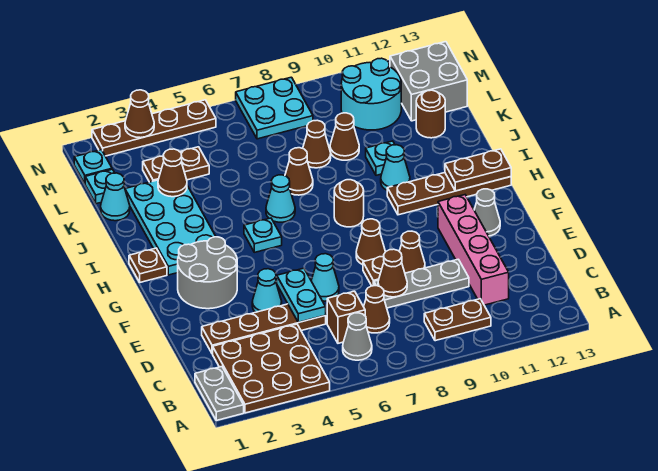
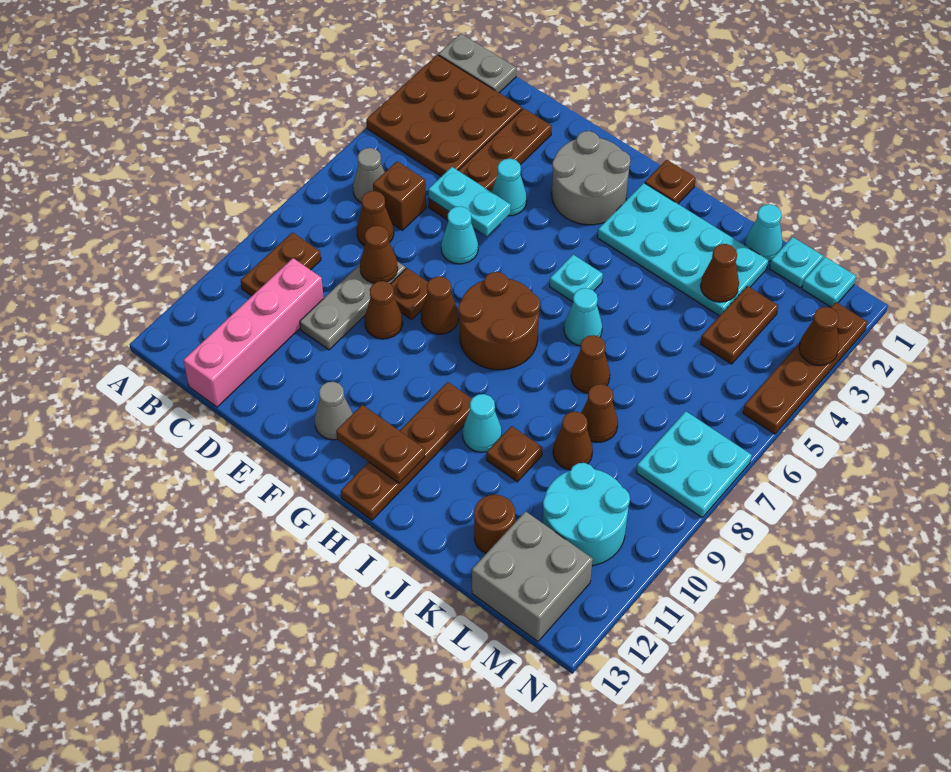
pink brick C11:F11 level 1 -> pink brick C10:C13 level 1
brown round brick H8 level 1 -> brown round brick G7:H8 level 1
brown plate H12:H13 level 2 -> brown plate G12:H12 level 2
cyan plate J10 level 1 -> brown plate J10 level 1

